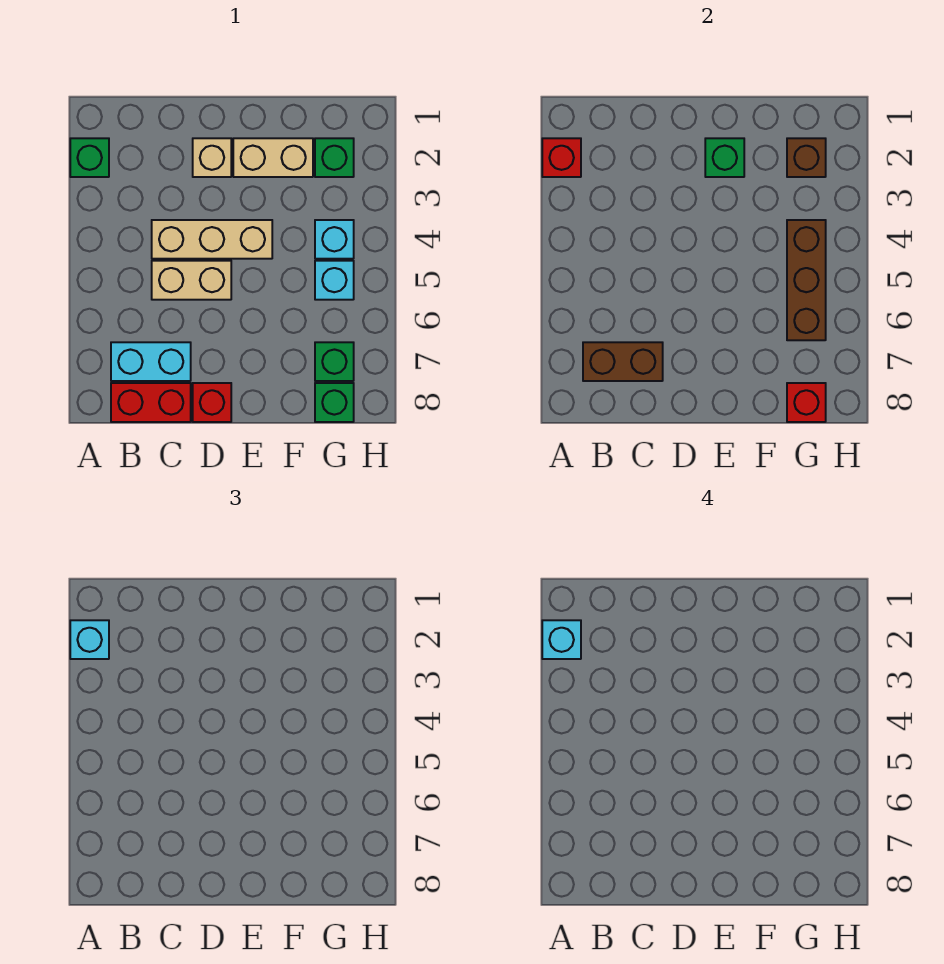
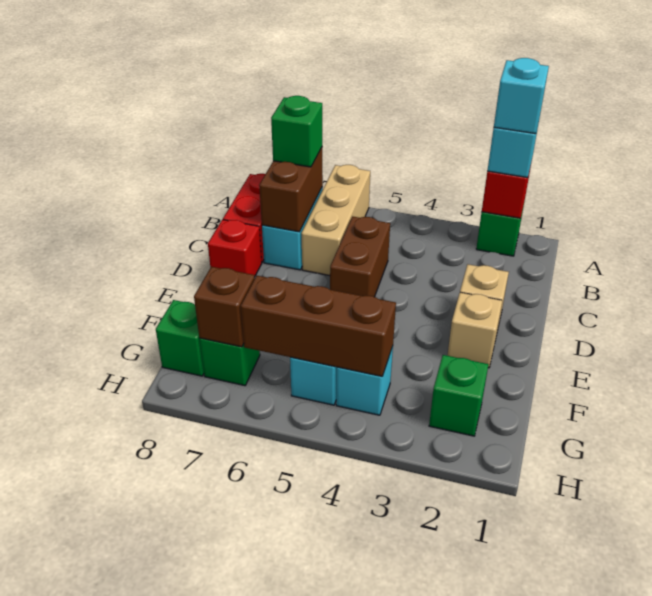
tan brick C4:E4 level 1 -> tan brick A6:C6 level 1
tan brick C5:D5 level 1 -> brown brick C5:D5 level 1
tan brick E2:F2 level 1 -> tan brick E2 level 1
green brick E2 level 2 -> green brick B7 level 3
brown brick G2 level 2 -> brown brick G7 level 2
red brick G8 level 2 -> none

